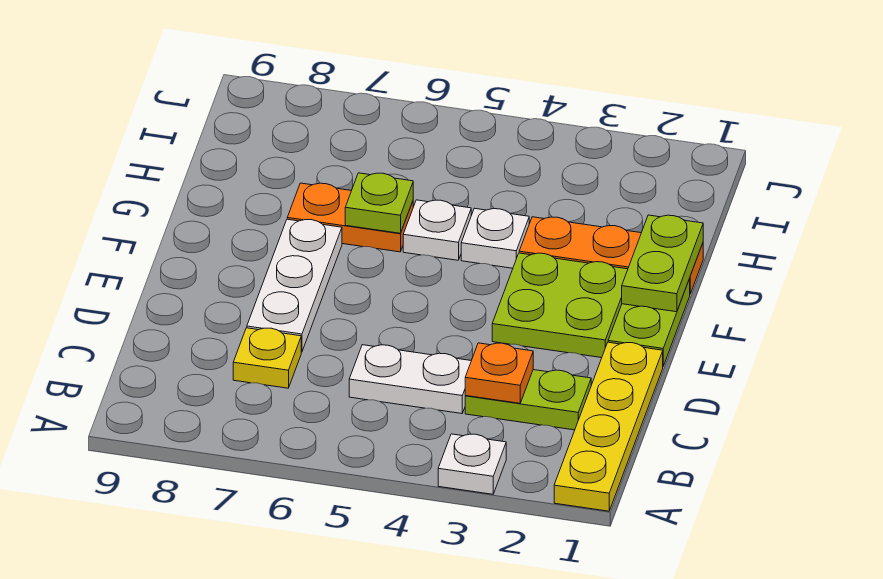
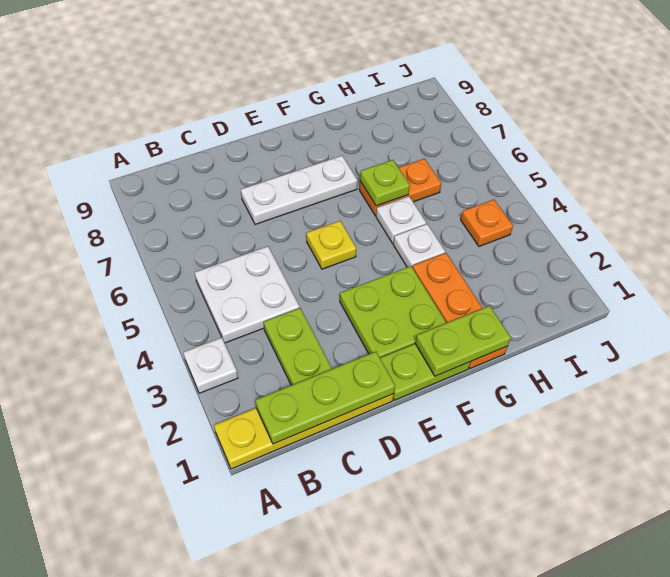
none -> lime plate B1:D1 level 2
orange plate C3 level 2 -> orange plate I4 level 1
white plate C4:C5 level 1 -> white plate B4:C5 level 1
yellow plate C7 level 1 -> yellow plate E5 level 1
orange plate G6:G7 level 1 -> orange plate G6:H6 level 1

